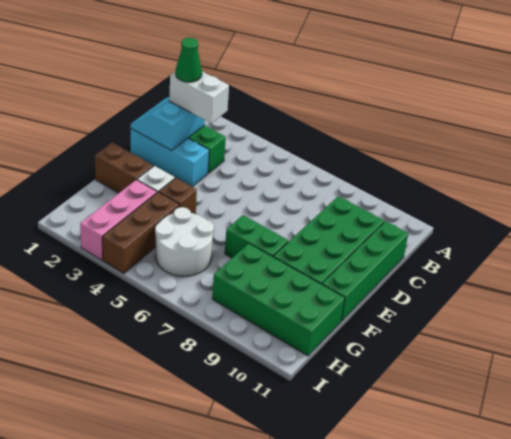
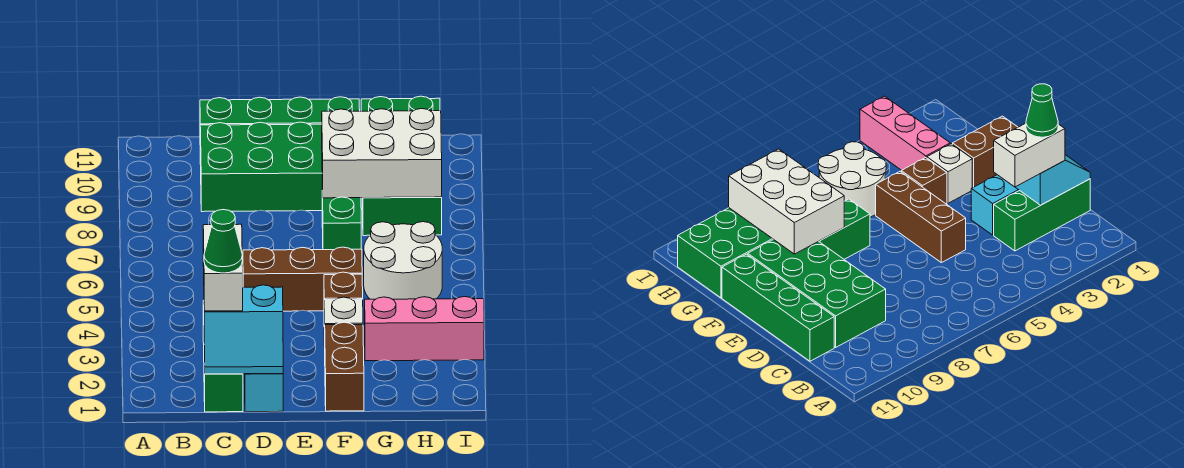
none -> white brick F8:H9 level 2
brown brick G4:I4 level 1 -> brown brick D5:F5 level 1

